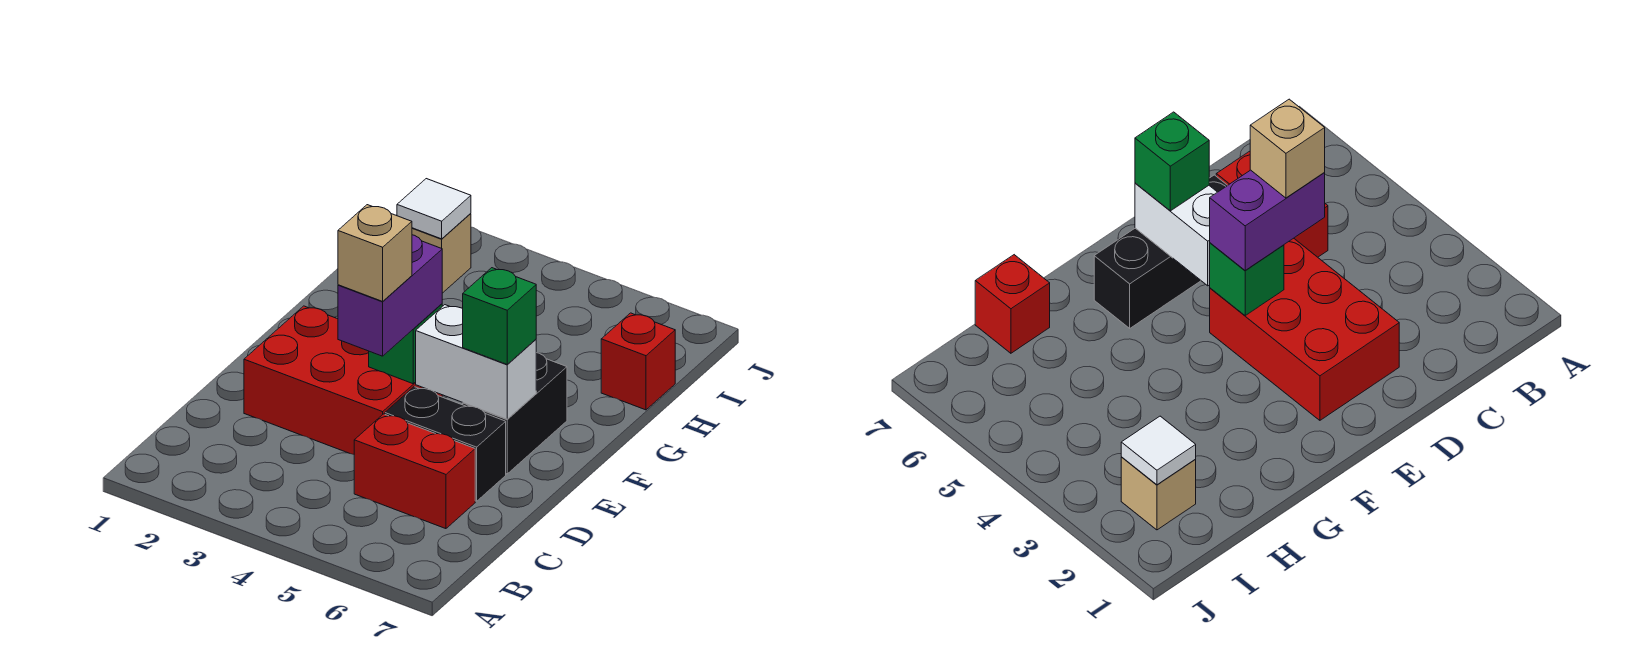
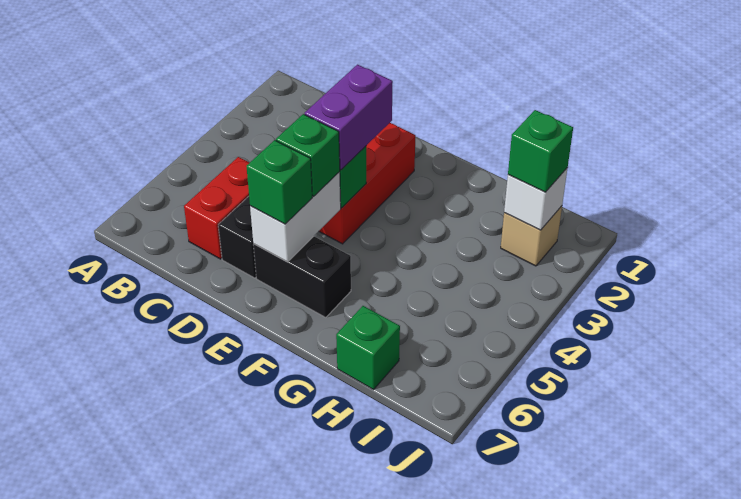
purple brick D4:E4 level 3 -> purple brick E3:E4 level 3
tan brick D4 level 4 -> none
none -> green brick E5 level 3
red brick H7 level 1 -> green brick H7 level 1
white tile I2 level 2 -> white brick I2 level 2
none -> green brick I2 level 3

